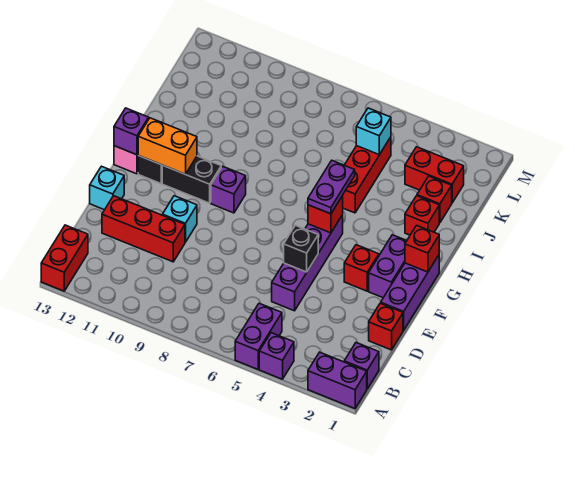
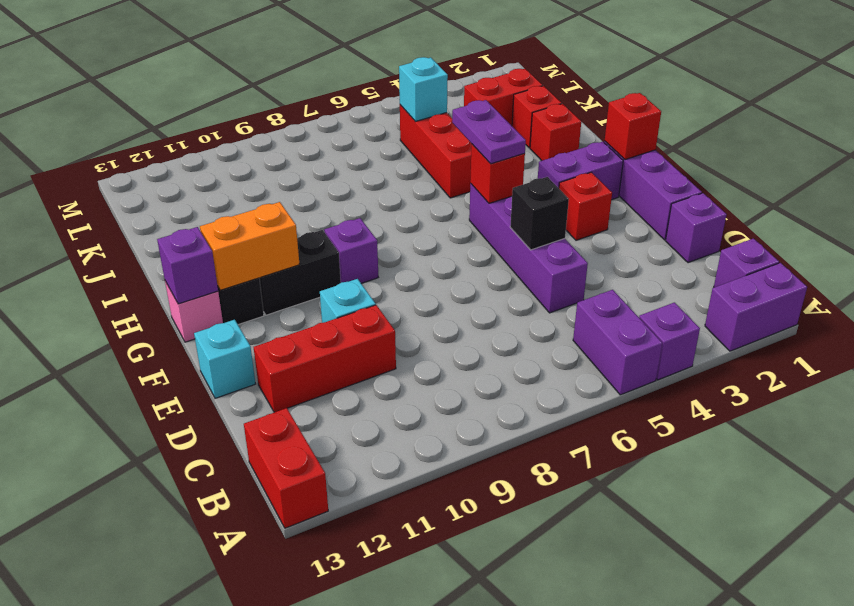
red brick D1 level 1 -> purple brick D1 level 1
purple brick F2:G2 level 1 -> purple brick G2:G3 level 1

